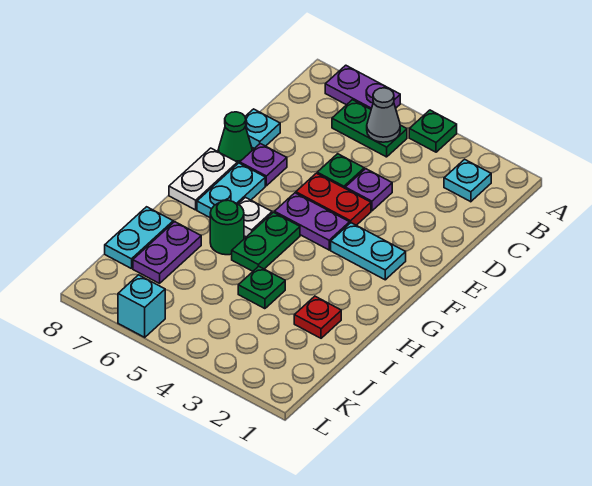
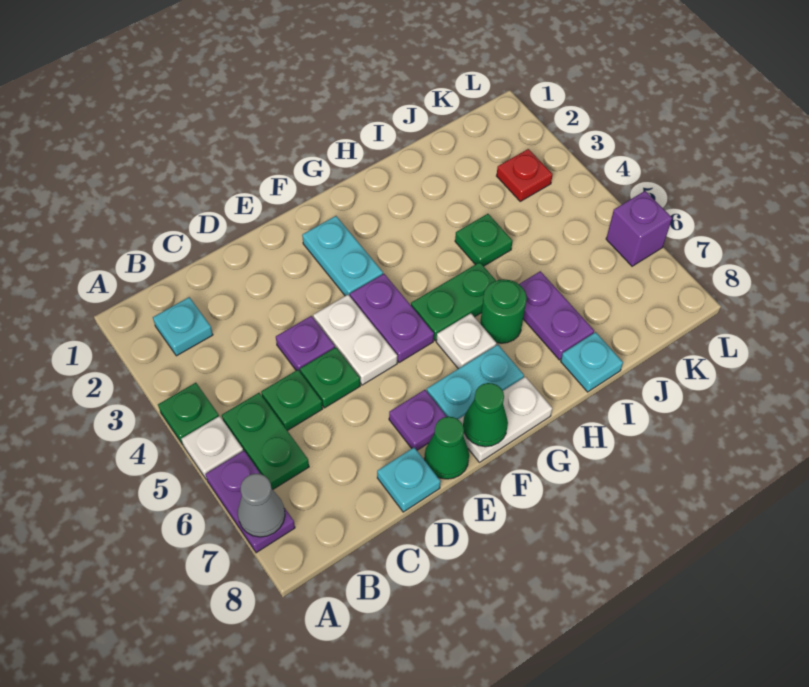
none -> white plate A5 level 1
grey cone B5 level 2 -> grey cone A7 level 2
none -> green plate C5 level 1
red plate E4:E5 level 1 -> white plate E4:E5 level 1
none -> green cone F8 level 2
red plate I2 level 1 -> red plate K3 level 1
purple plate I7:J7 level 1 -> purple plate I6:I7 level 1
cyan plate I8:J8 level 1 -> cyan plate I8 level 1
cyan brick L6 level 1 -> purple brick L6 level 1

